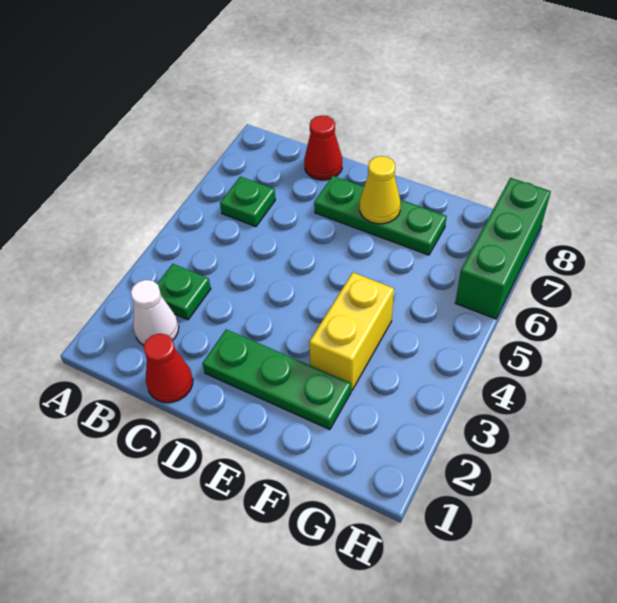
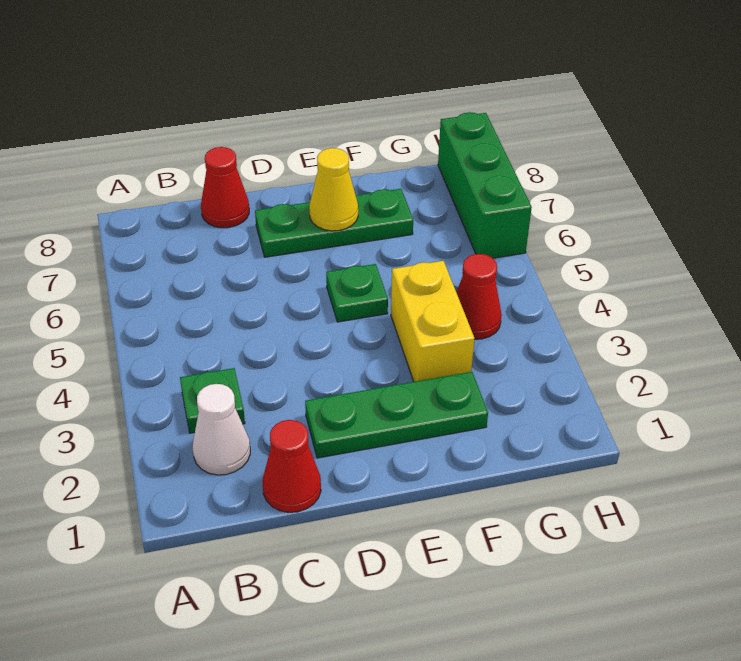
green plate B6 level 1 -> green plate E5 level 1
none -> red cone G4 level 1

